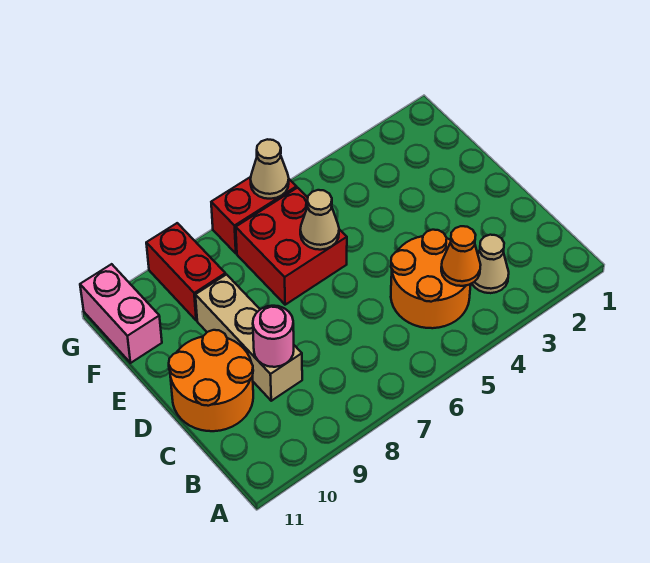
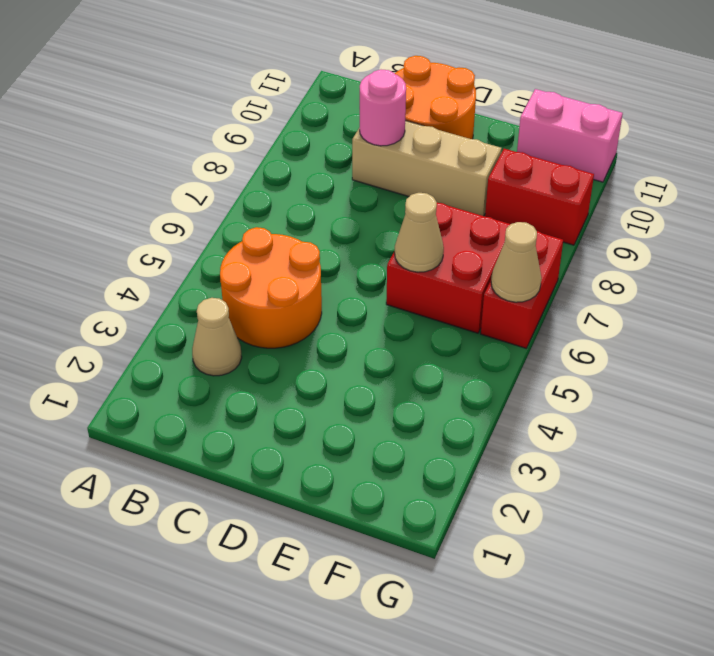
orange cone B4 level 2 -> none

